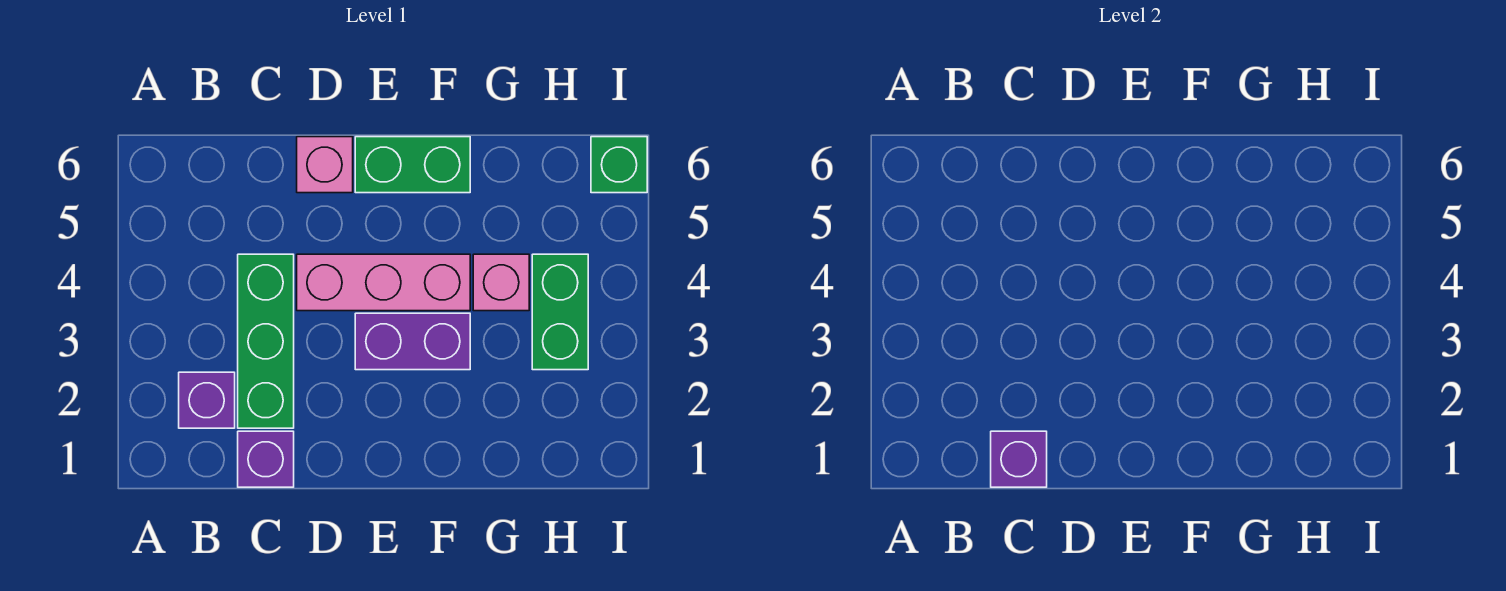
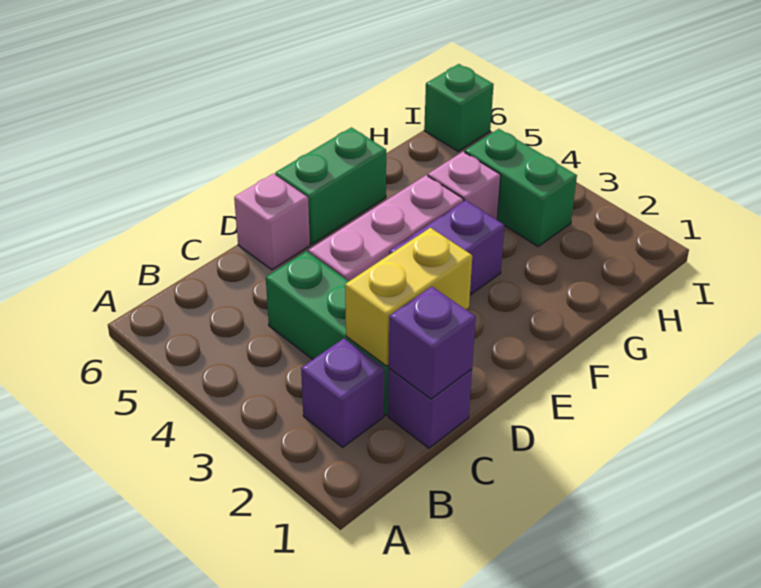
none -> yellow brick C2:D2 level 2

